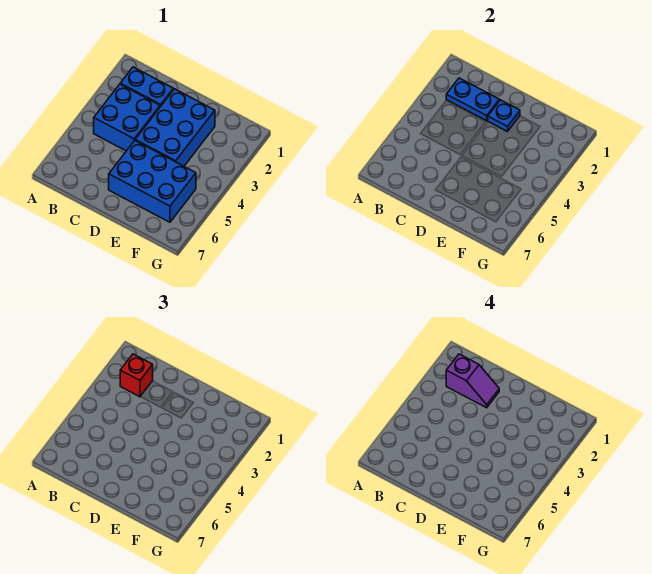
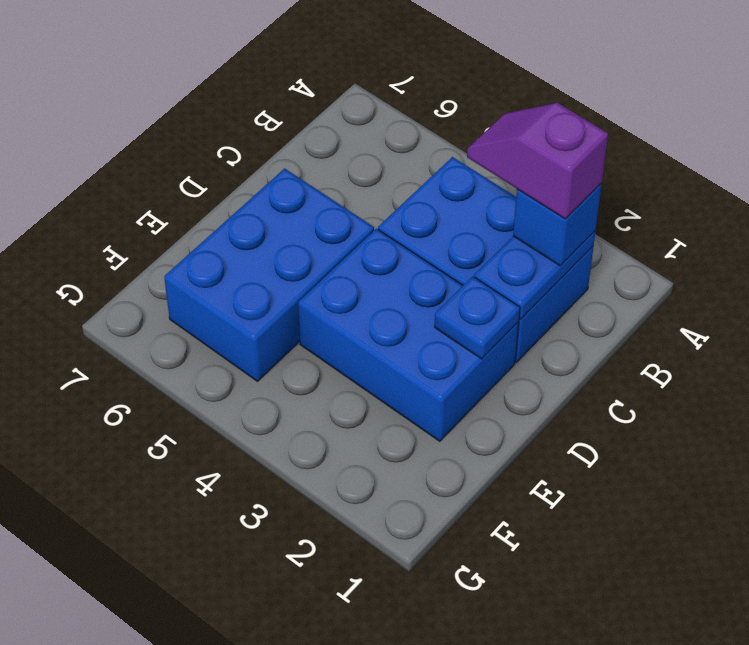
red brick B2 level 3 -> blue brick B2 level 3
purple slope B2:C2 level 4 top B -> purple slope B2:B3 level 4 top 2

